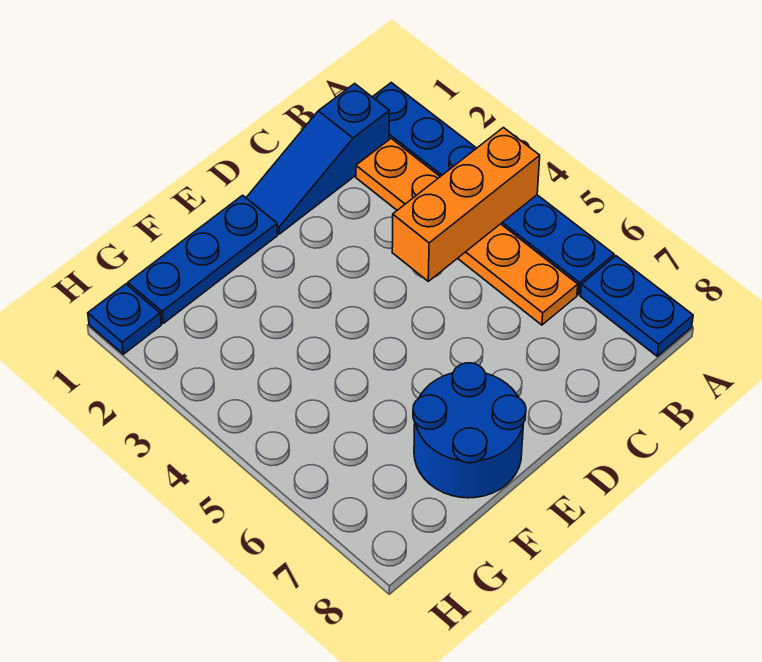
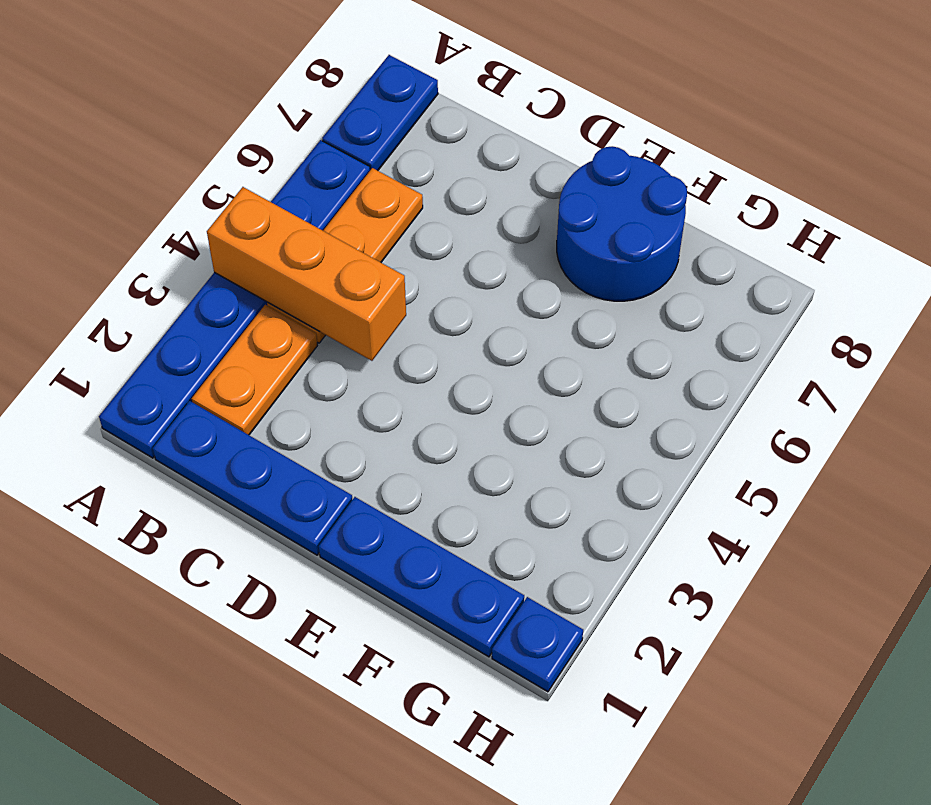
blue slope B1:D1 level 1 top B -> blue plate B1:D1 level 1

